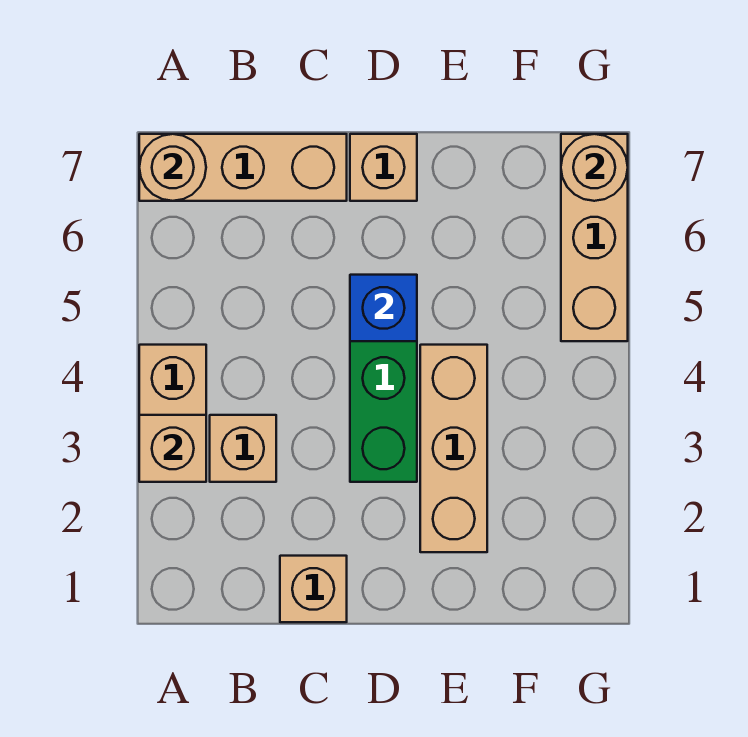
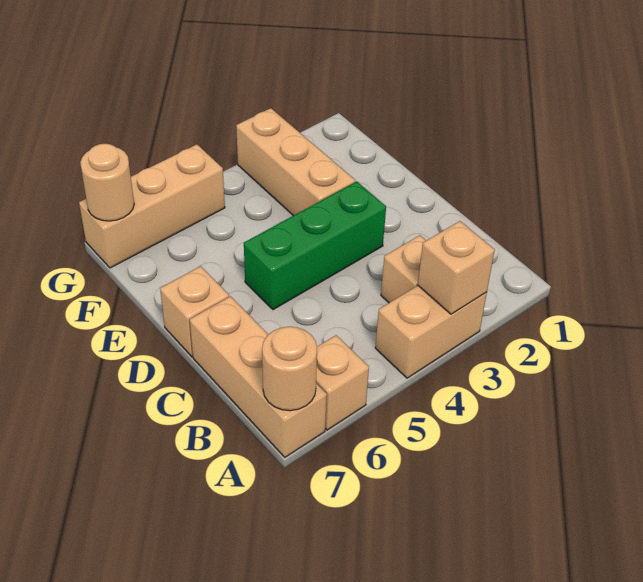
tan brick C1 level 1 -> tan brick A6 level 1
blue brick D5 level 2 -> none
tan brick E2:E4 level 1 -> tan brick E3:G3 level 1

